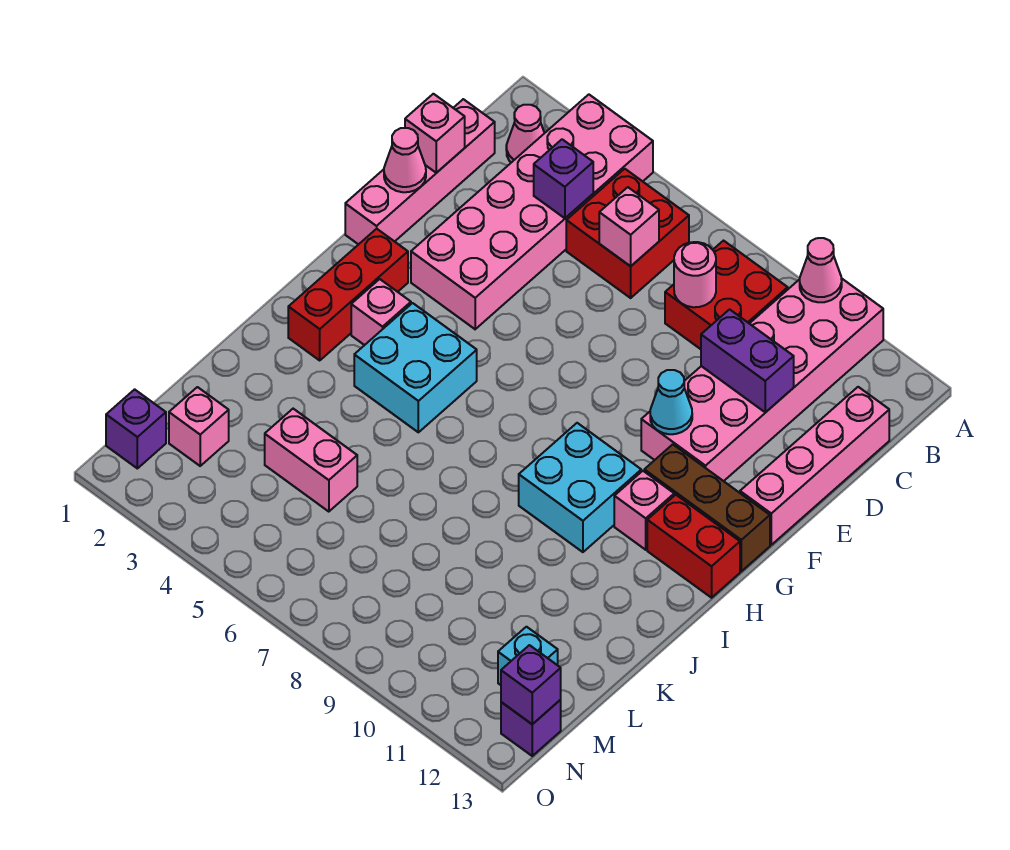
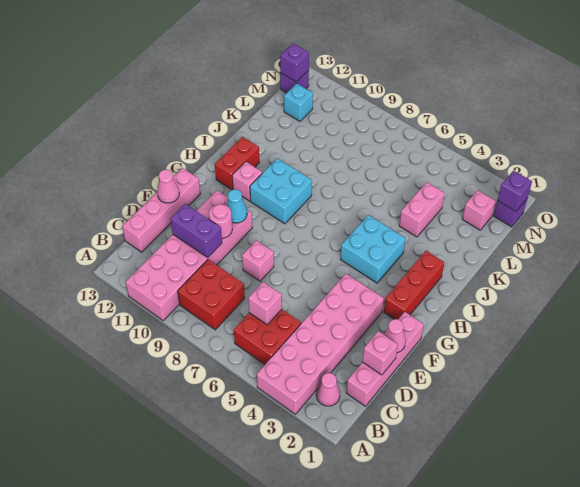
pink cone A10 level 2 -> pink cone E13 level 2
purple brick C4 level 2 -> purple brick N1 level 2
pink round brick C8 level 2 -> pink round brick E10 level 2
brown brick G11:G13 level 1 -> none
pink brick H3 level 1 -> pink brick E8 level 1
red brick H12:H13 level 1 -> red brick H12:I12 level 1
pink brick L4:L5 level 1 -> pink brick K4:L4 level 1

